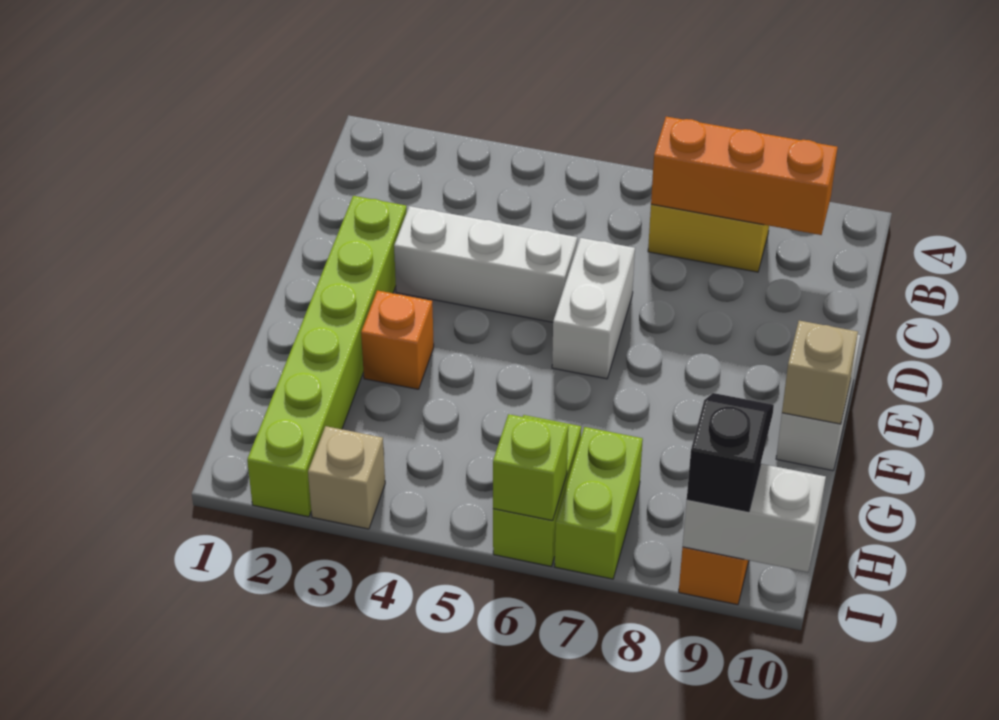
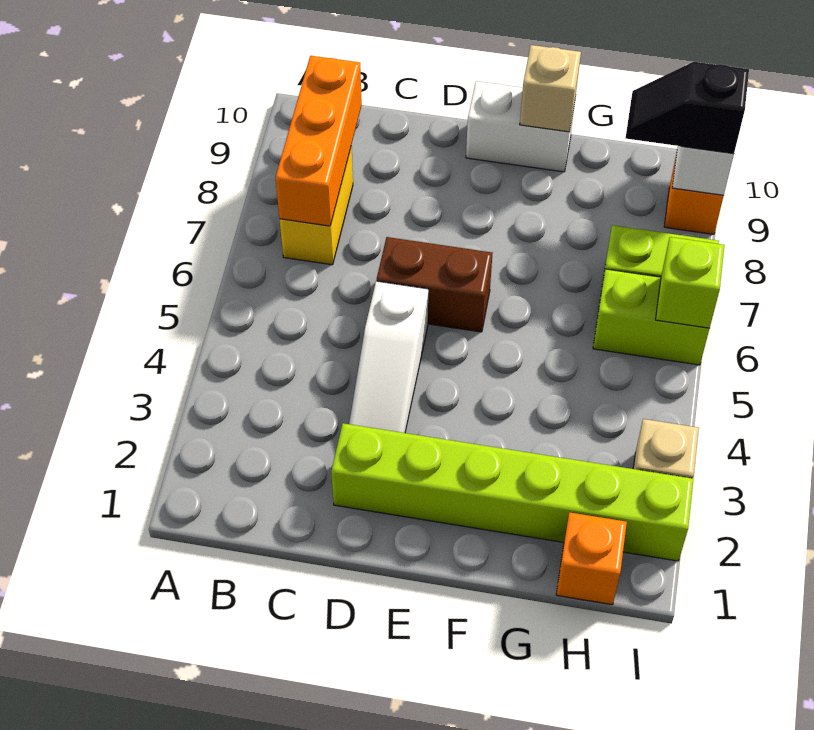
white brick D3:D5 level 1 -> white slope D3:D5 level 1 top 5
white brick D6:E6 level 1 -> brown brick D6:E6 level 1
orange brick F3 level 1 -> orange brick H1 level 1

